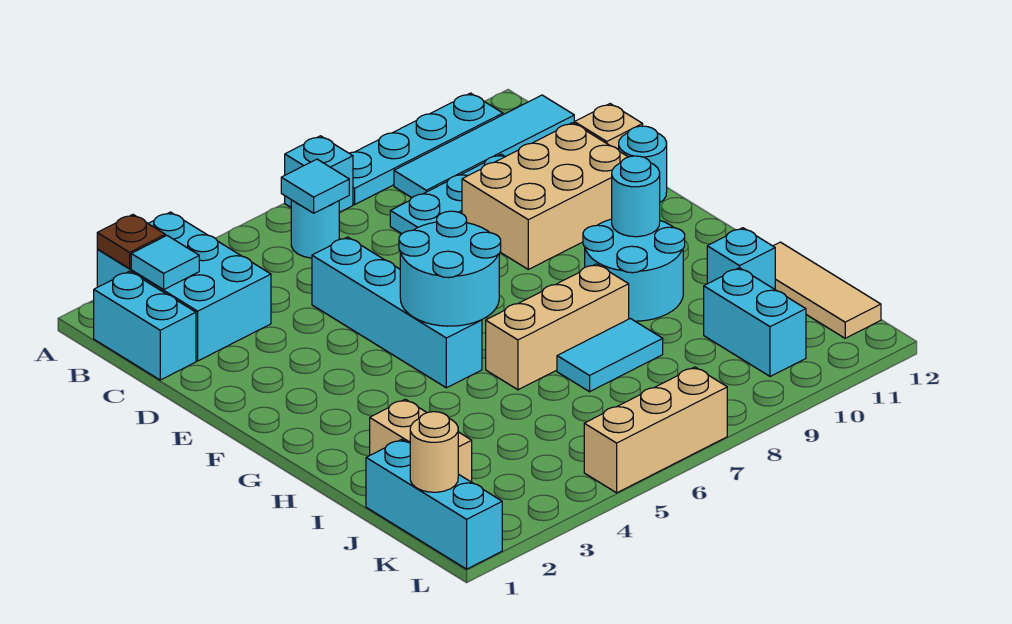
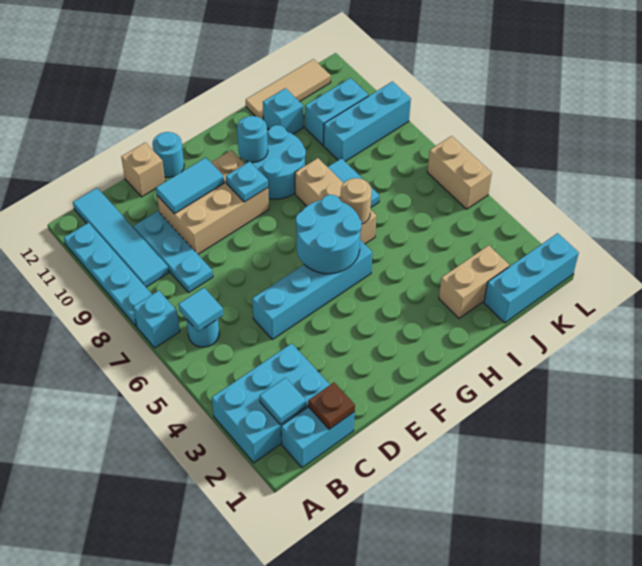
brown plate A2 level 2 -> brown plate C1 level 2
tan brick D9:E11 level 1 -> tan brick D9:F10 level 1
none -> cyan tile D10:E10 level 2
none -> cyan plate F9 level 2
none -> cyan brick J9:L9 level 1
tan round brick K1 level 2 -> tan round brick H6 level 2
tan brick L5:L7 level 1 -> tan brick L5:L6 level 1

